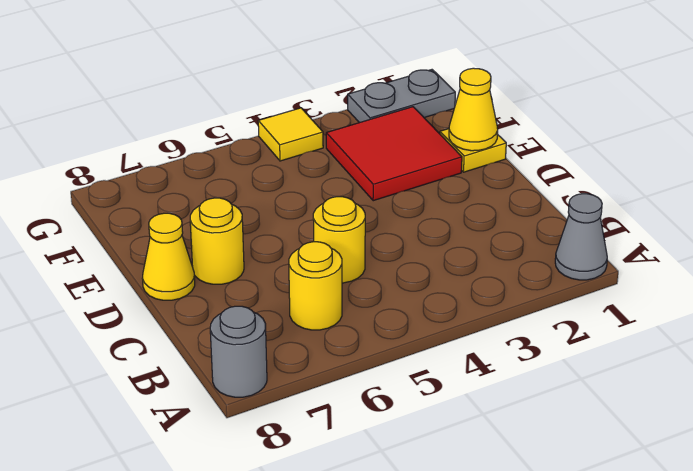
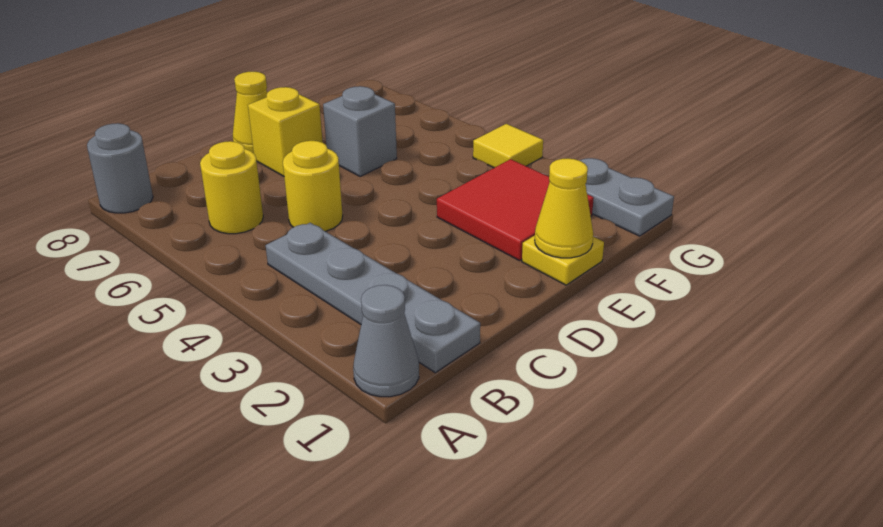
none -> grey plate B1:B4 level 1
yellow round brick D7 level 1 -> yellow brick D7 level 1
none -> grey brick E6 level 1

